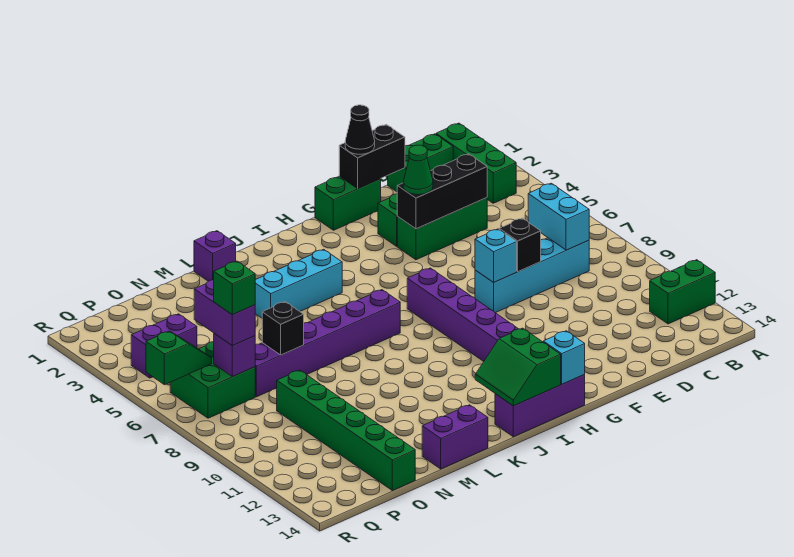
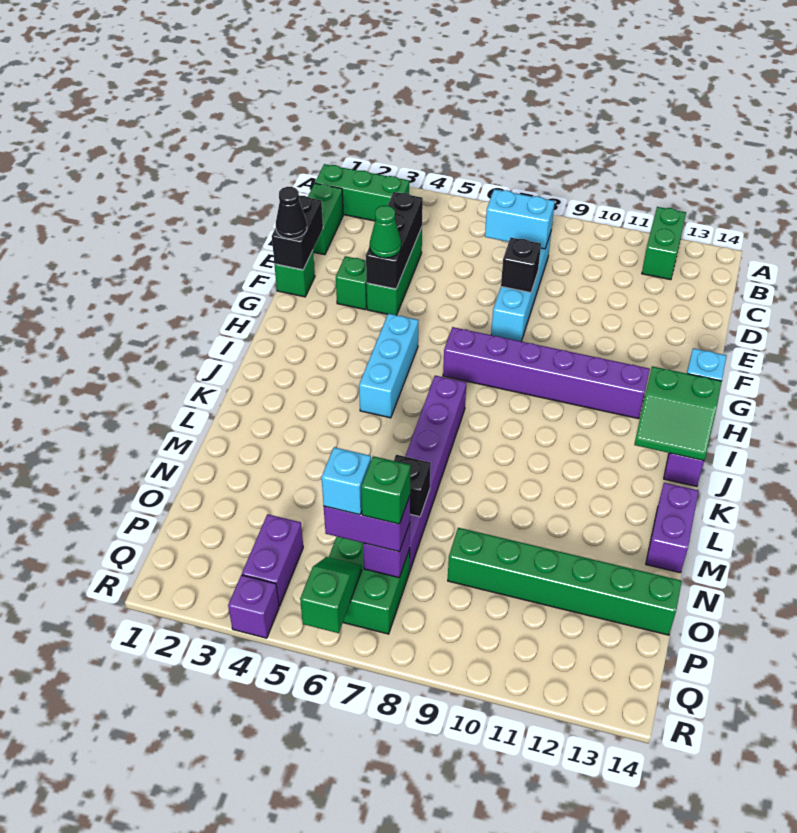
green brick F1:G1 level 1 -> green brick F1 level 1
cyan brick F8 level 2 -> cyan brick P6 level 4
cyan brick J4:L4 level 1 -> cyan brick H5:J5 level 1
purple brick L1 level 1 -> purple brick R4 level 1

